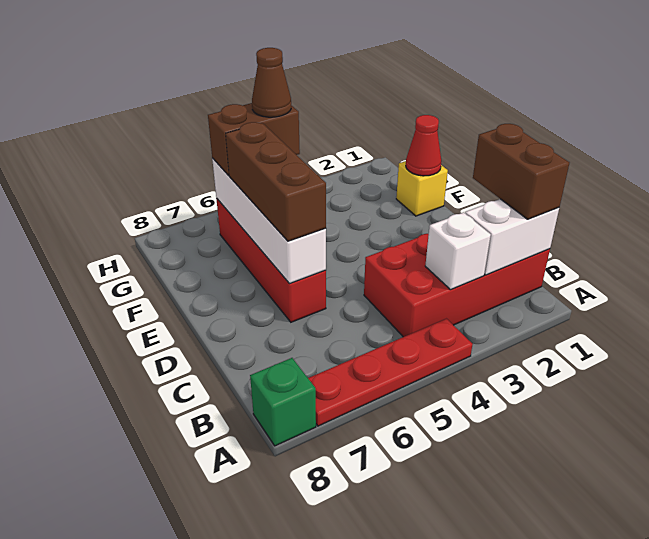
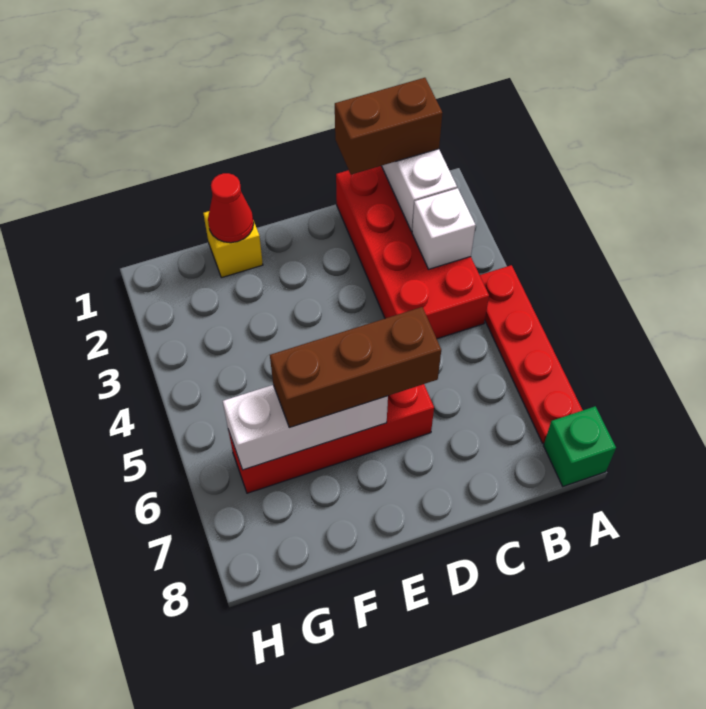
white brick D6:G6 level 2 -> white brick E6:G6 level 2
brown brick G5:G6 level 3 -> none
brown cone G5 level 4 -> none

